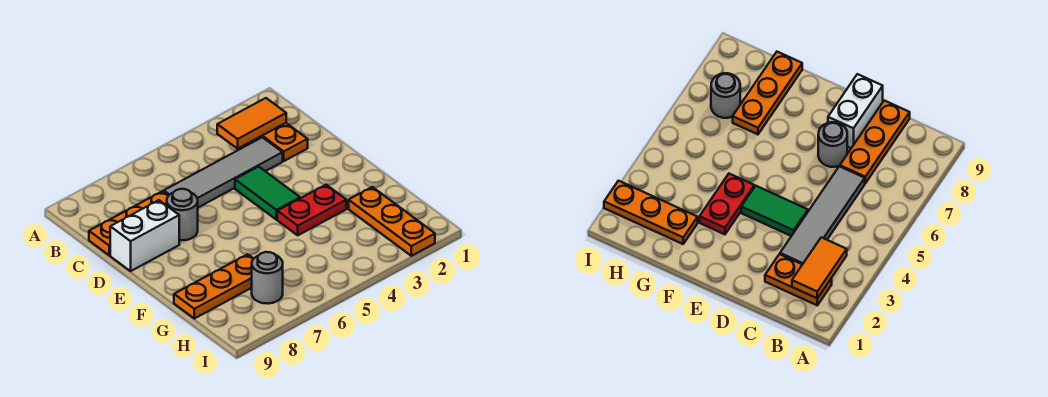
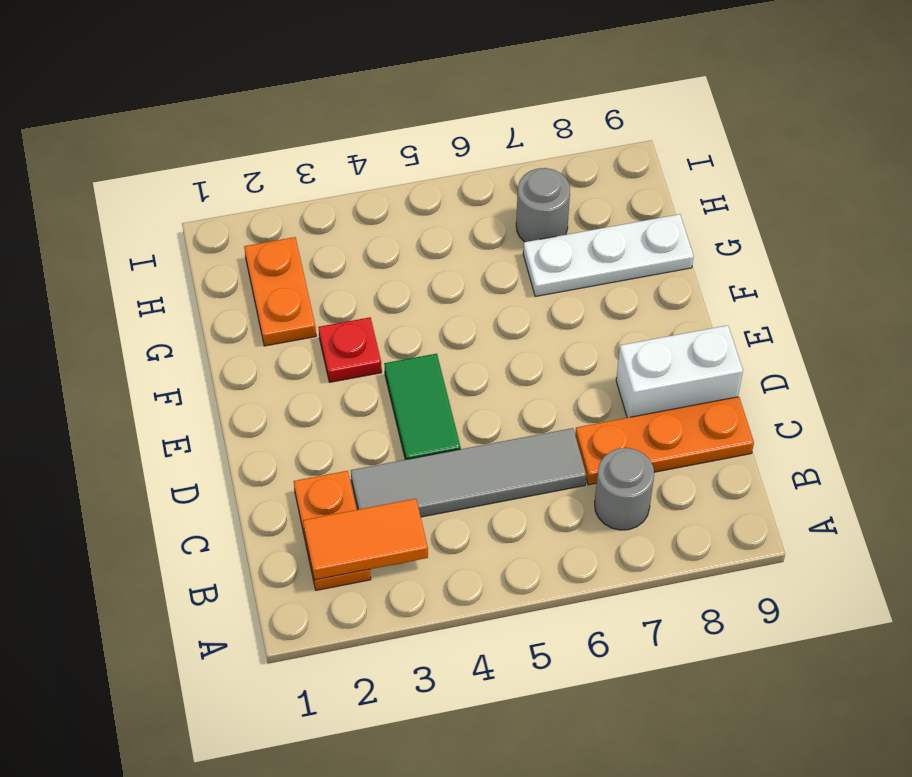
grey round brick D7 level 1 -> grey round brick B7 level 1
red plate F3:F4 level 1 -> red plate F3 level 1
orange plate G2:I2 level 1 -> orange plate G2:H2 level 1
orange plate G7:G9 level 1 -> white plate G7:G9 level 1

